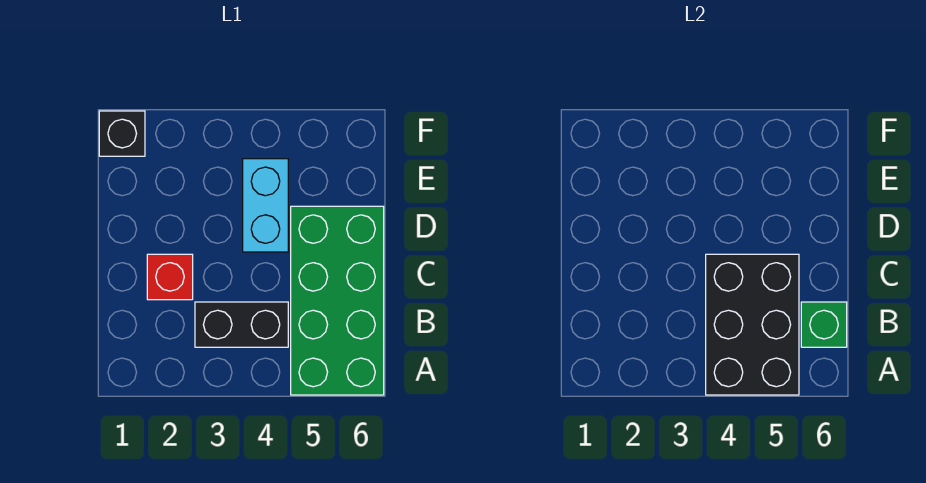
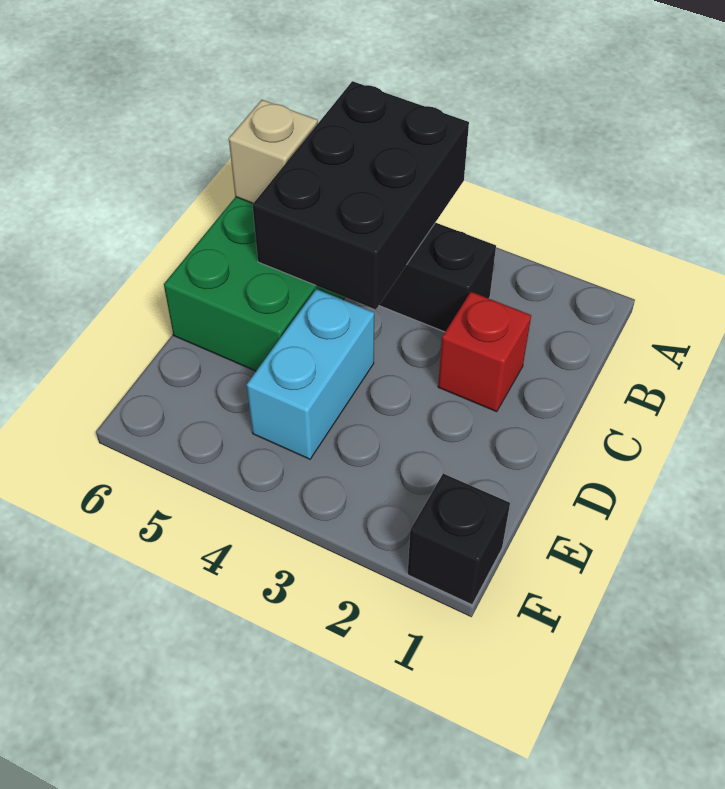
green brick B6 level 2 -> tan brick B6 level 2

